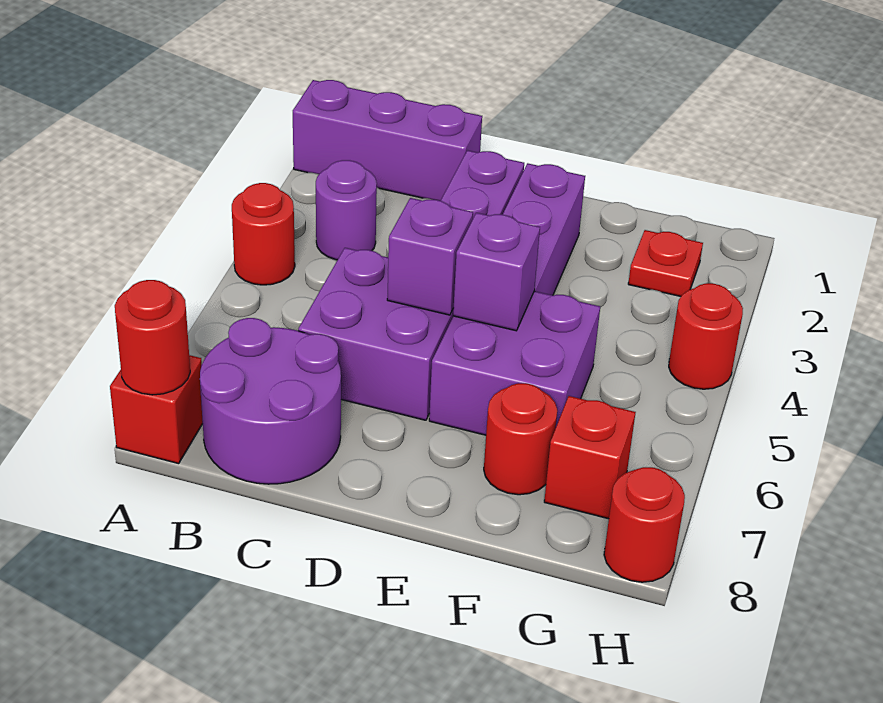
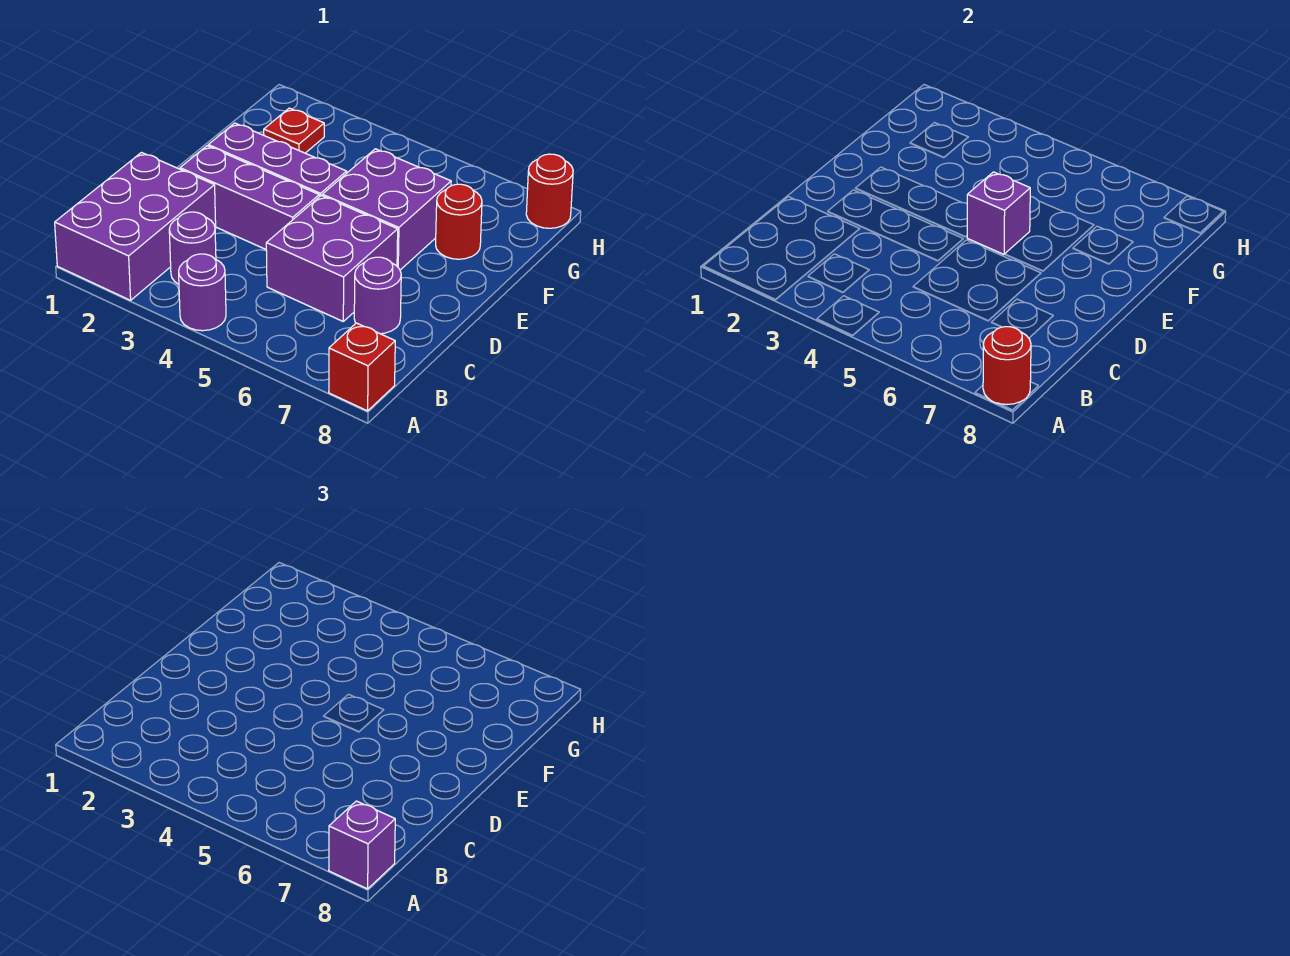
purple brick A1:C1 level 1 -> purple brick A1:C2 level 1
red round brick A4 level 1 -> purple round brick A4 level 1
purple round brick B7:C8 level 1 -> purple round brick C7 level 1
purple brick D5 level 2 -> purple brick A8 level 3
red brick G7 level 1 -> none
red round brick H4 level 1 -> none

